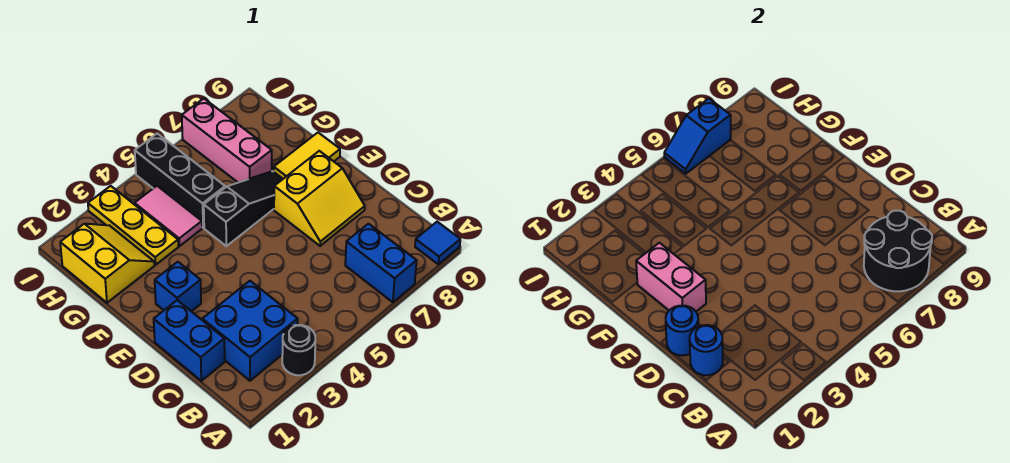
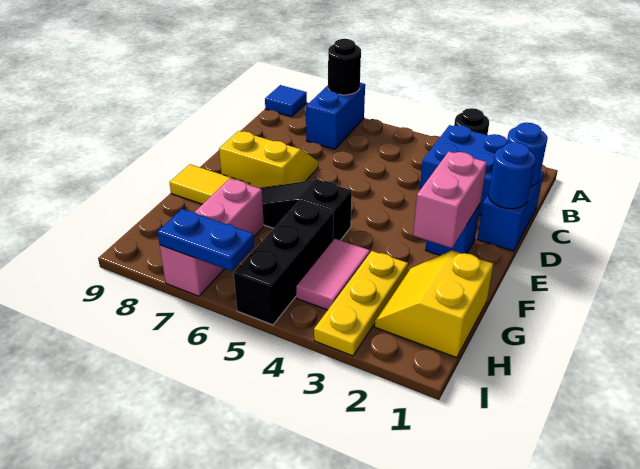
black round brick A7:B8 level 2 -> black round brick A7 level 2
blue slope I6:I7 level 2 top 7 -> blue plate I6:I7 level 2

